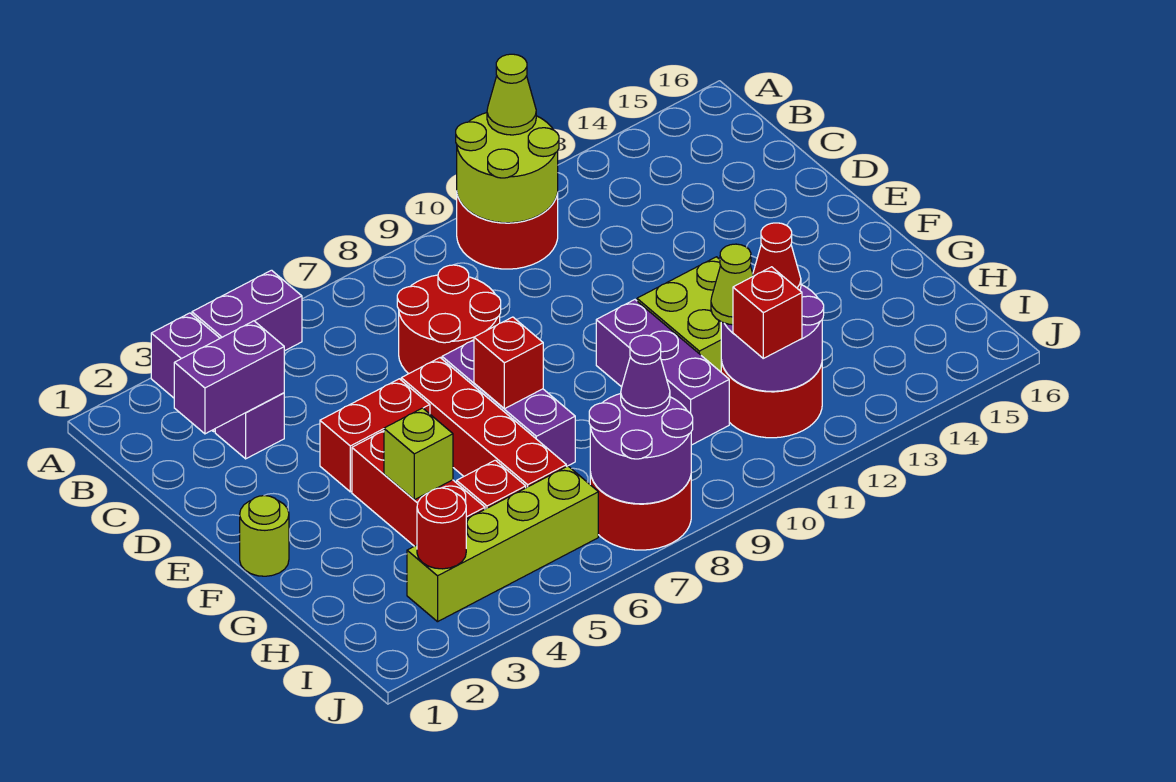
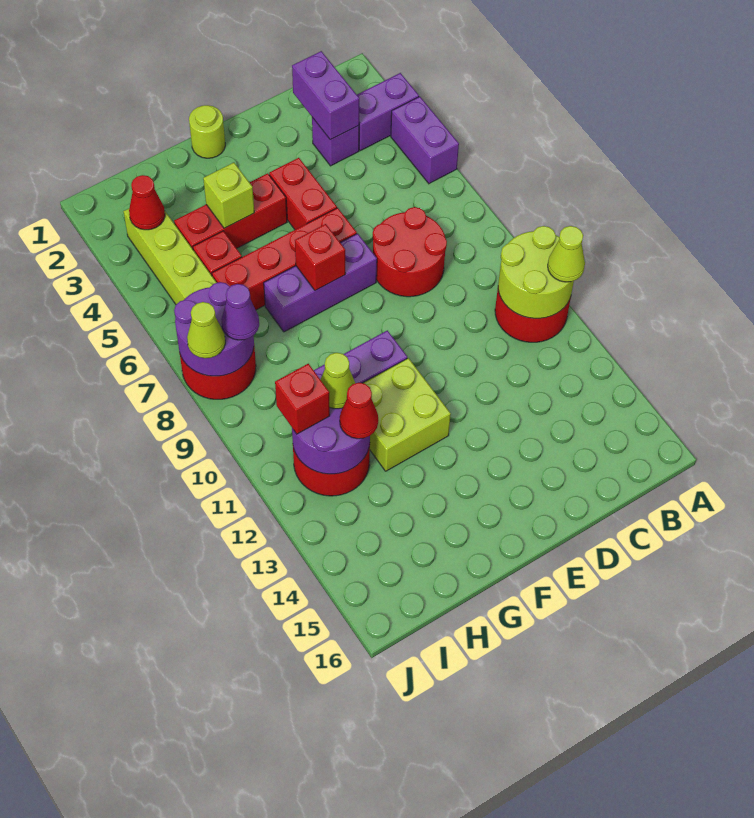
red round brick I3 level 2 -> red cone I3 level 2
none -> lime cone J8 level 3

